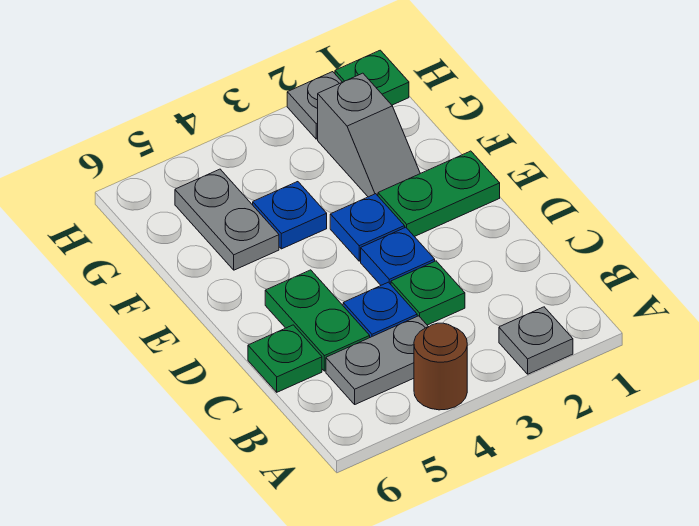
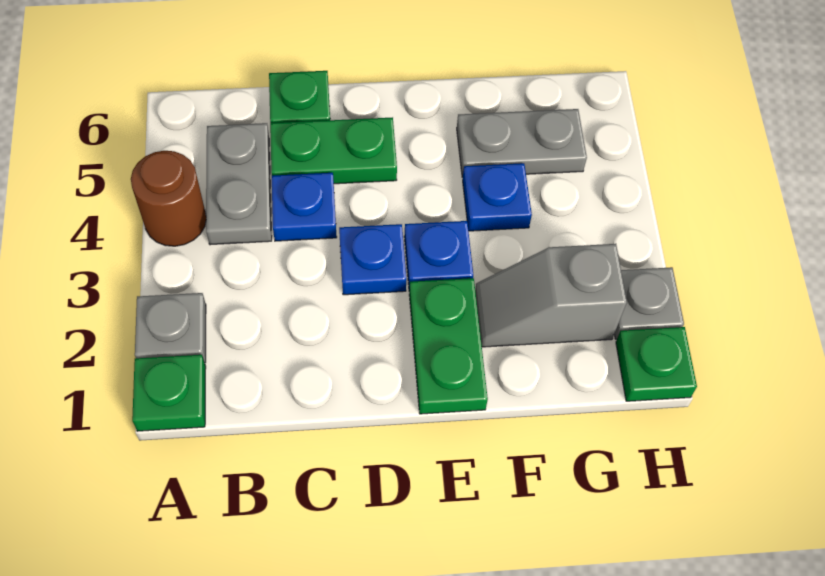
green plate C3 level 1 -> green plate A1 level 1

